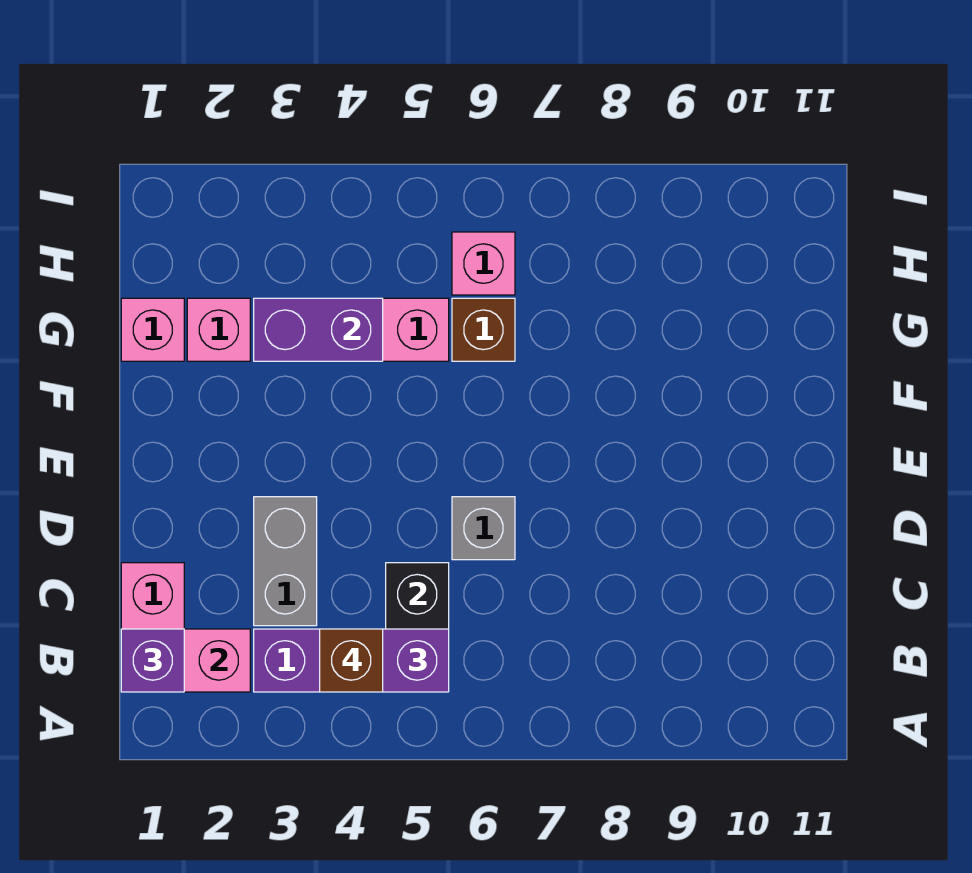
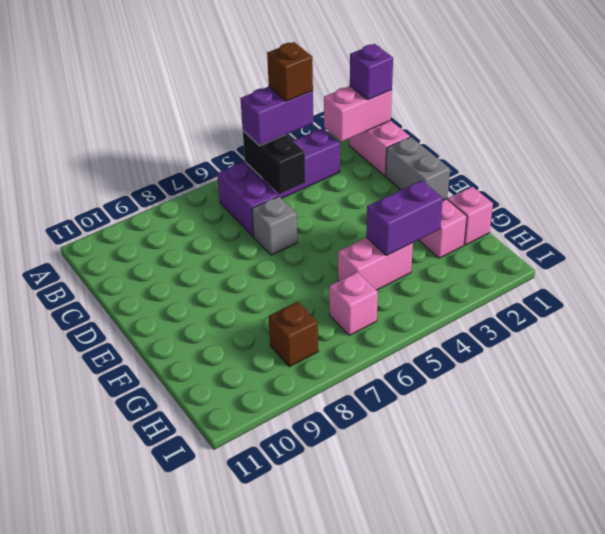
none -> purple brick B6:C6 level 1
grey brick C3:D3 level 1 -> grey brick D1:E1 level 1
brown brick G6 level 1 -> brown brick H8 level 1

